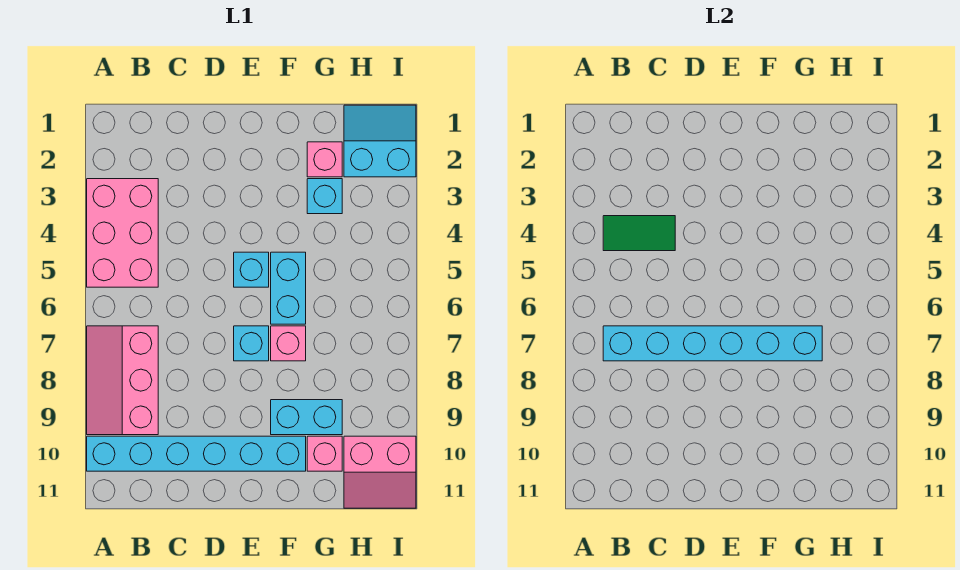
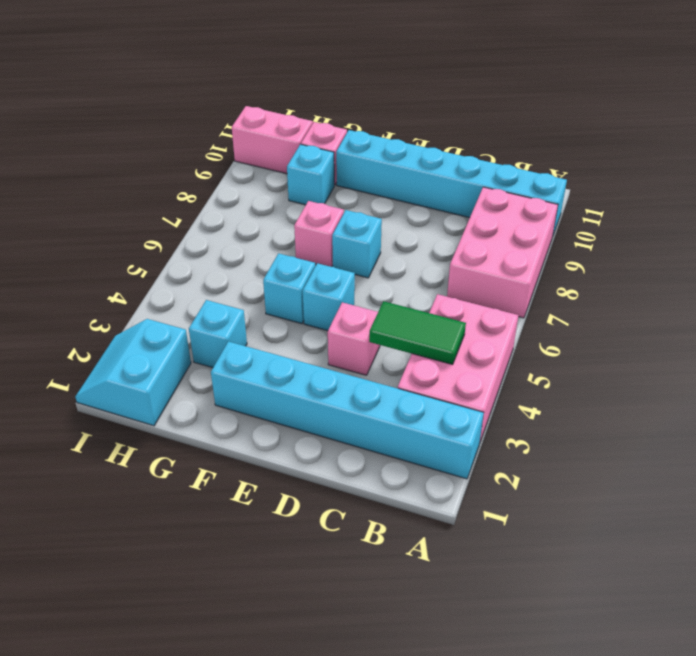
pink slope A7:B9 level 1 top B -> pink brick A7:B9 level 1
cyan brick B7:G7 level 2 -> cyan brick A2:F2 level 1
cyan brick F5:F6 level 1 -> cyan brick F5 level 1
cyan brick F9:G9 level 1 -> cyan brick G9 level 1
pink brick G2 level 1 -> pink brick D4 level 1
cyan slope H1:I2 level 1 top 2 -> cyan slope H1:I2 level 1 top H

